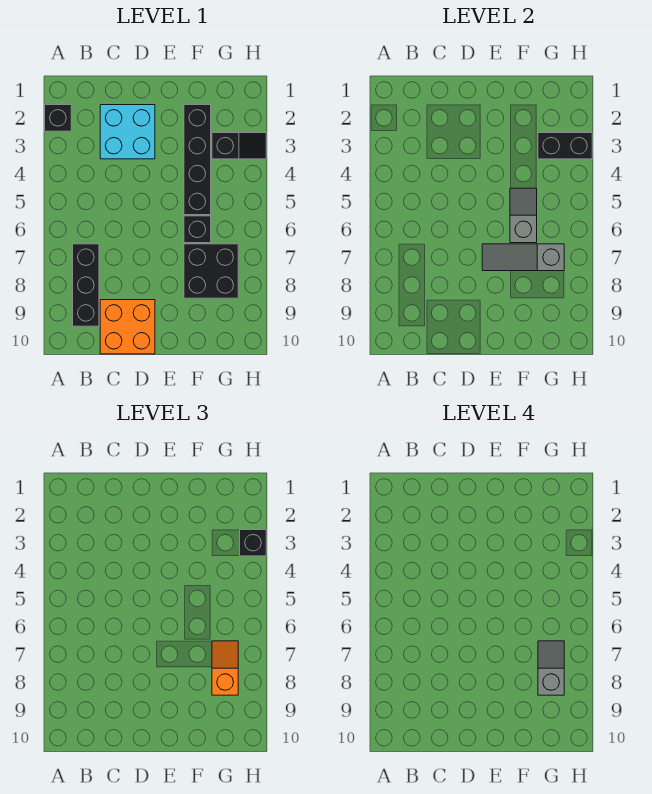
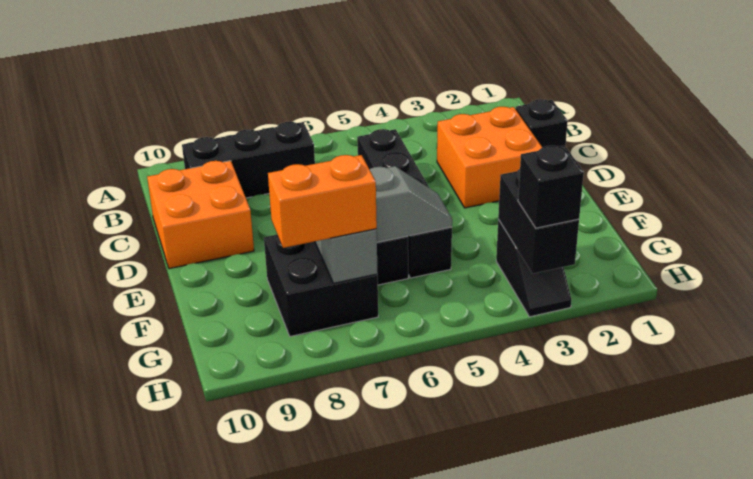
black brick A2 level 1 -> black brick C1 level 1
cyan brick C2:D3 level 1 -> orange brick C2:D3 level 1
black brick F2:F5 level 1 -> black brick C5:F5 level 1
orange slope G7:G8 level 3 top 8 -> orange brick G7:G8 level 3
grey slope G7:G8 level 4 top 8 -> none

